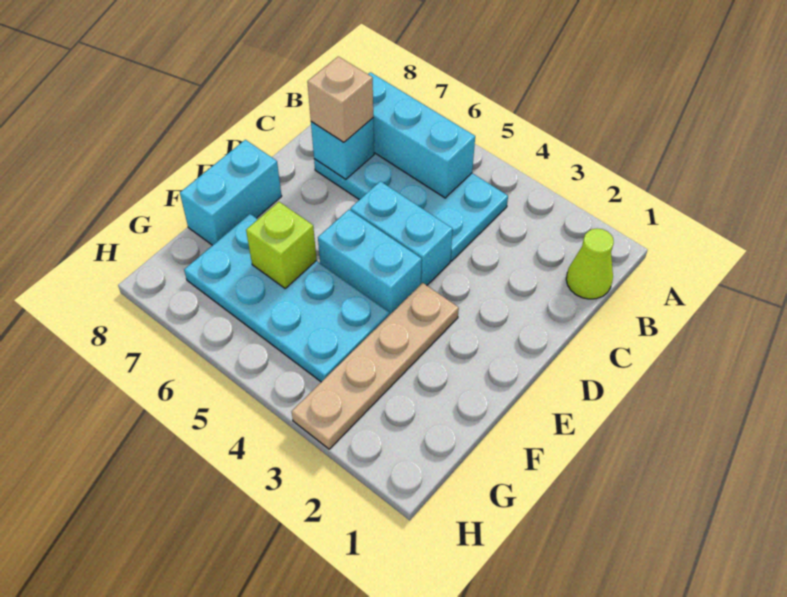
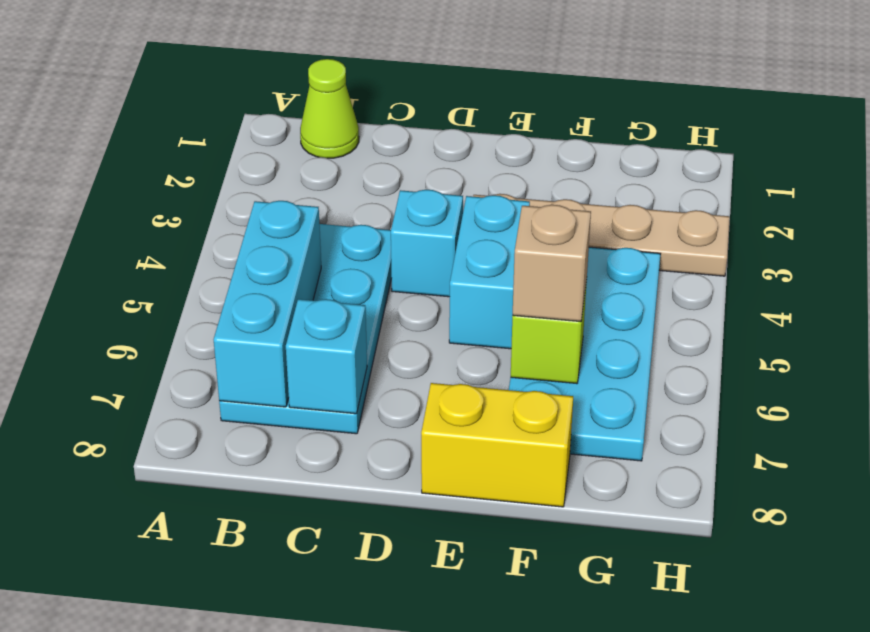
tan brick C7 level 3 -> tan brick F6 level 3
cyan brick D4:D5 level 1 -> cyan brick D4 level 1
cyan brick E8:F8 level 1 -> yellow brick E8:F8 level 1

